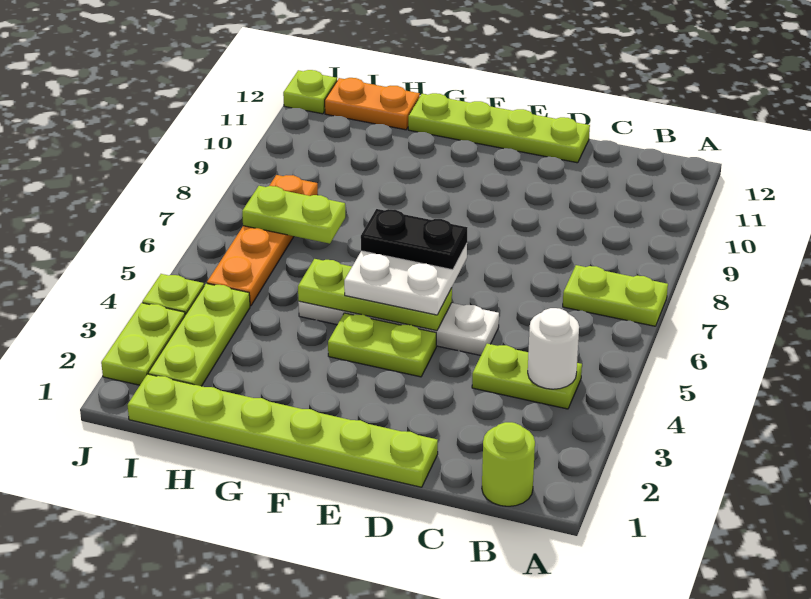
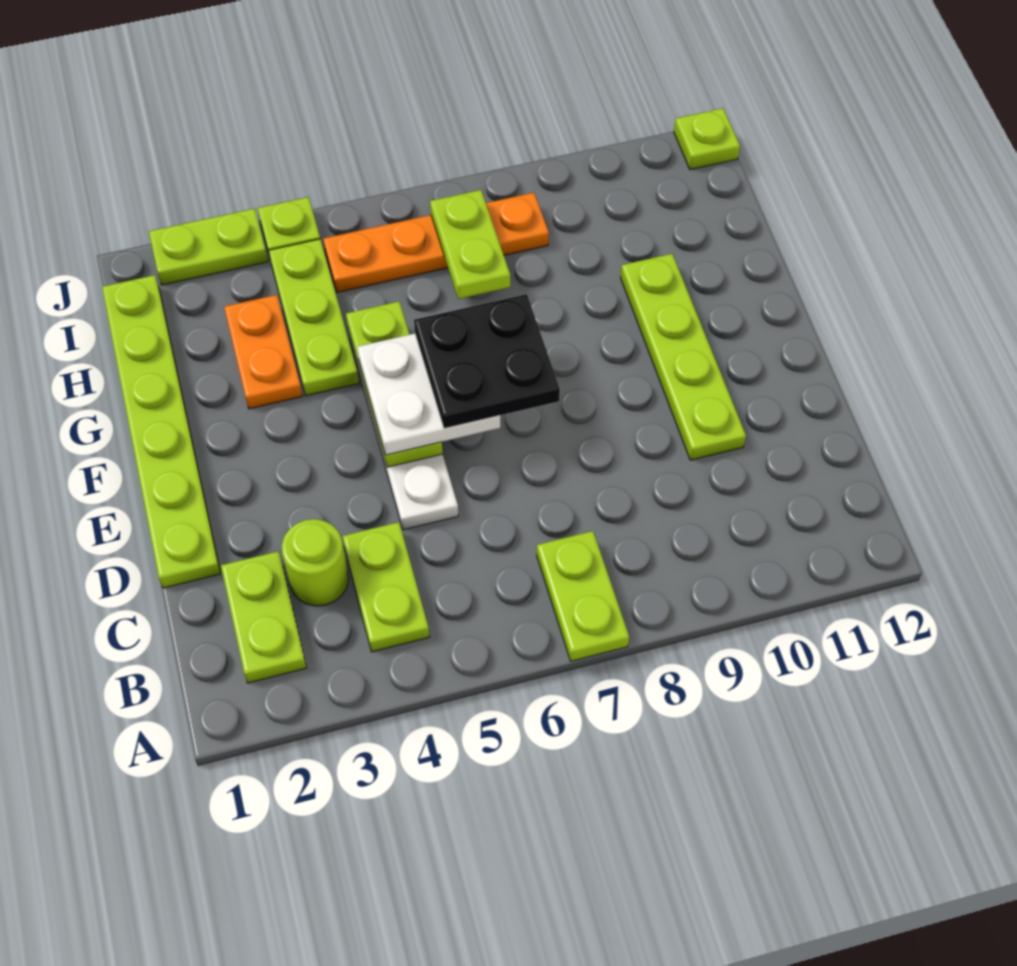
lime round brick B1 level 1 -> lime round brick C3 level 1
white round brick B4 level 2 -> none
lime plate D12:G12 level 1 -> lime plate D10:G10 level 1
lime plate E4:F4 level 1 -> lime plate B2:C2 level 1
black plate E6:F6 level 4 -> black plate E6:F7 level 4
orange plate H12:I12 level 1 -> orange plate G3:H3 level 1
lime plate I2:I4 level 1 -> lime plate G4:I4 level 1

